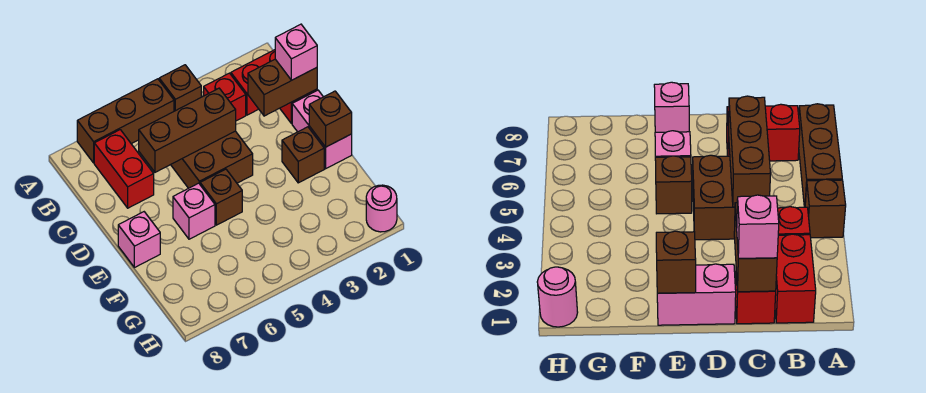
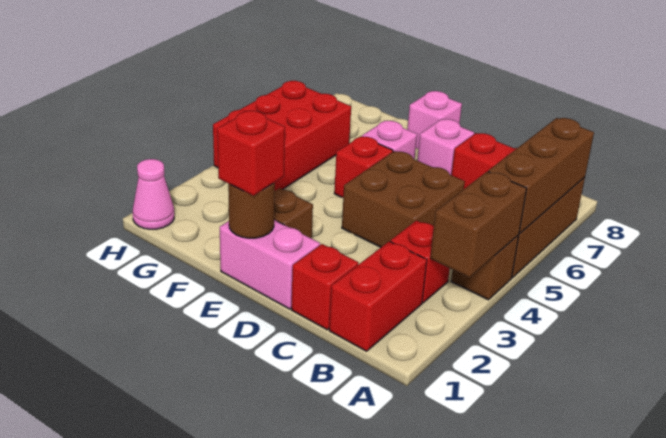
brown brick C1:C2 level 2 -> brown brick A3:A4 level 2
pink brick C1 level 3 -> pink brick D7 level 1
brown brick C4:C6 level 2 -> brown brick A5:A7 level 2
brown brick E1 level 2 -> brown round brick E1 level 2
none -> red brick E1 level 3
brown brick E5 level 1 -> red brick E5 level 1
none -> red brick G4:H6 level 1
pink round brick H1 level 1 -> pink cone H1 level 1

